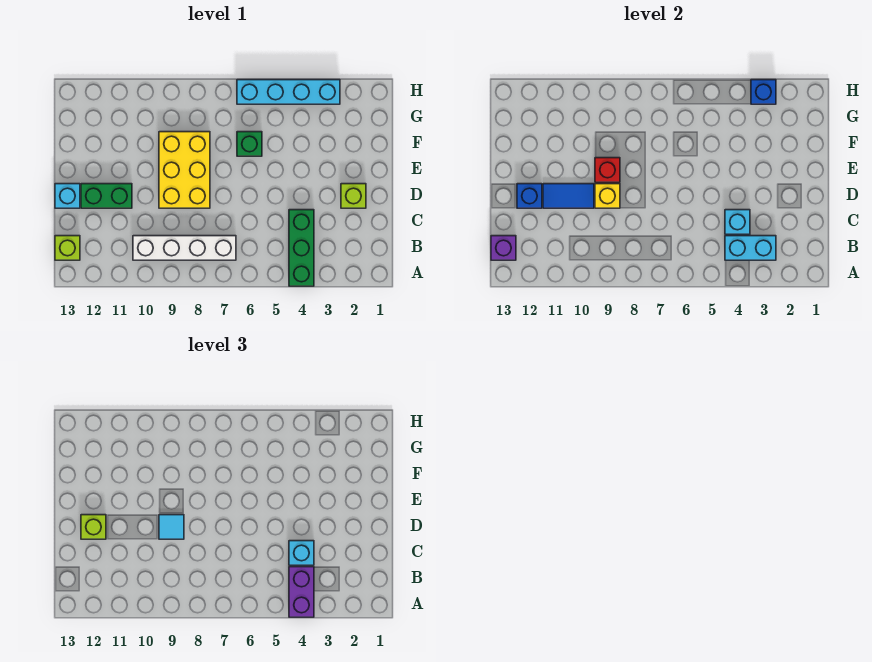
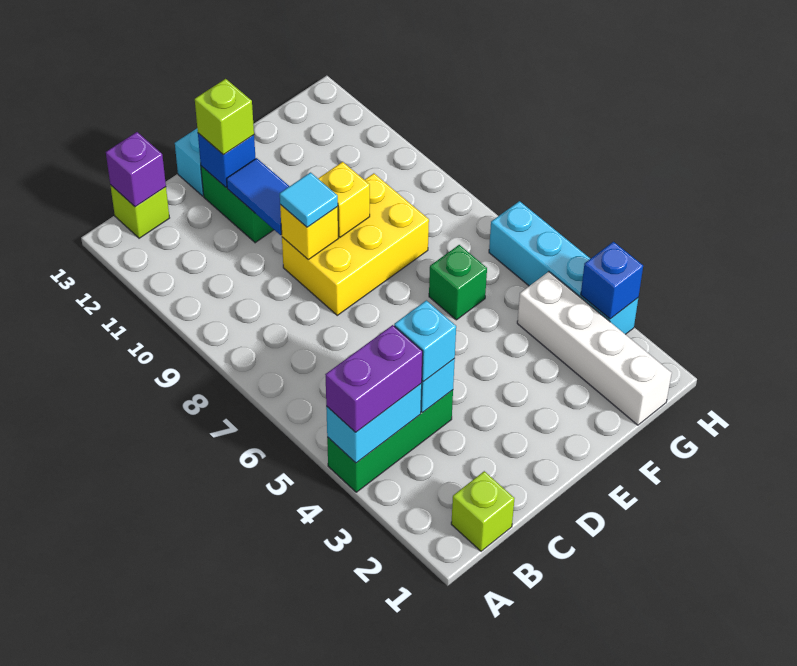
cyan brick B3:B4 level 2 -> cyan brick A4:B4 level 2
white brick B7:B10 level 1 -> white brick G1:G4 level 1
lime brick D2 level 1 -> lime brick B1 level 1
red brick E9 level 2 -> yellow brick E9 level 2

